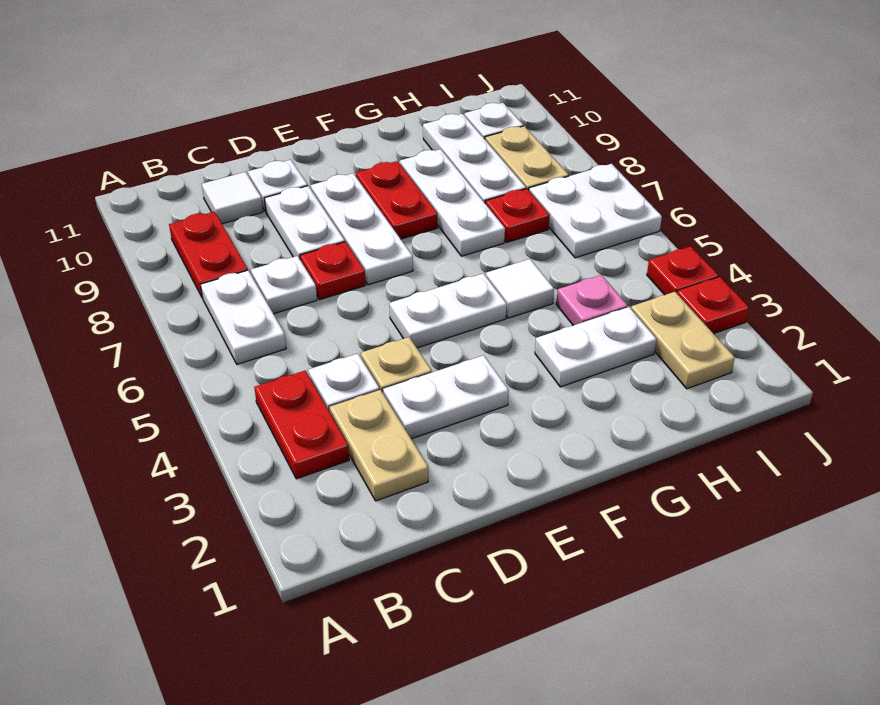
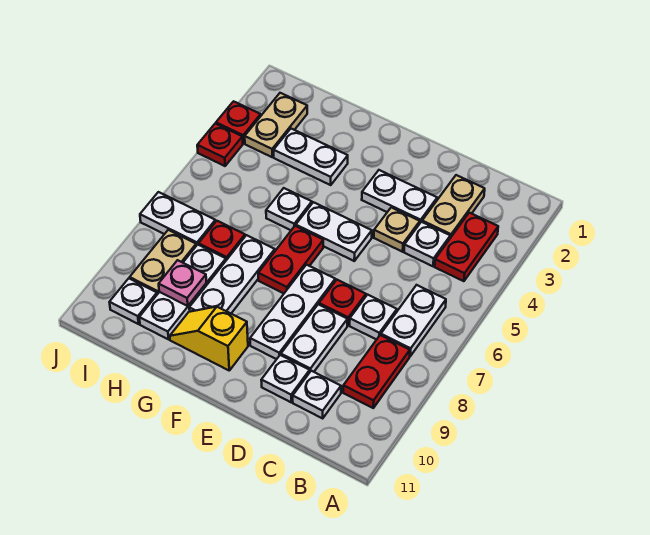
white tile C10 level 1 -> white plate C10 level 1
red plate F8:F9 level 1 -> red plate F6:F7 level 1
none -> yellow slope F10:G10 level 1 top F
white tile G5 level 1 -> white plate G5 level 1
pink plate H4 level 1 -> pink plate H9 level 2
white plate I6:J7 level 1 -> white plate I7:J7 level 1

